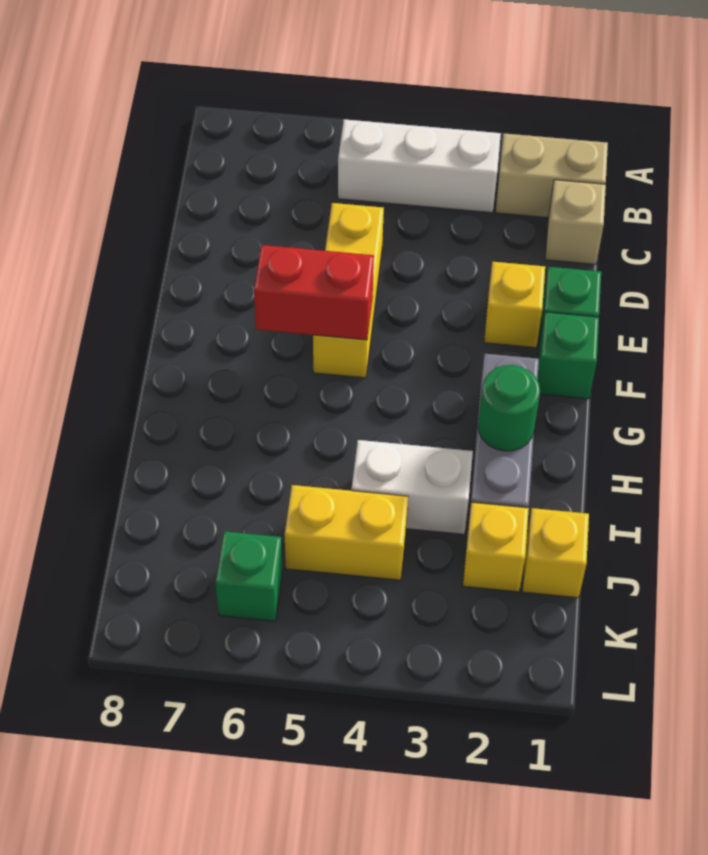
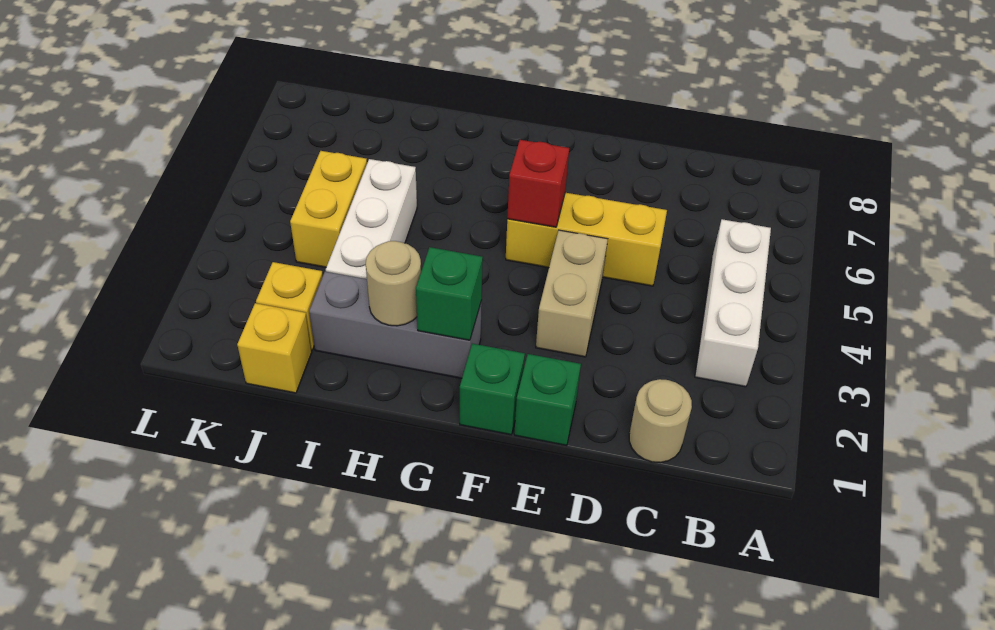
tan brick B1:B2 level 1 -> tan brick E3:E4 level 1
tan brick C1 level 1 -> tan round brick C1 level 1
yellow brick E2 level 1 -> none
red brick F5:F6 level 2 -> red brick F5 level 2
green round brick H2 level 2 -> tan round brick H2 level 2
white brick I3:I4 level 1 -> white brick I3:I5 level 1
green brick K6 level 1 -> green brick G2 level 2

